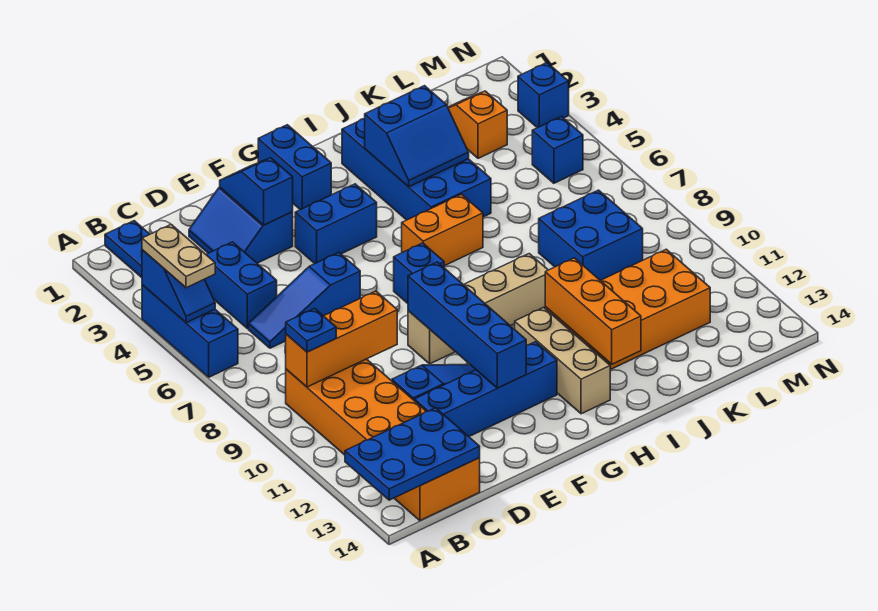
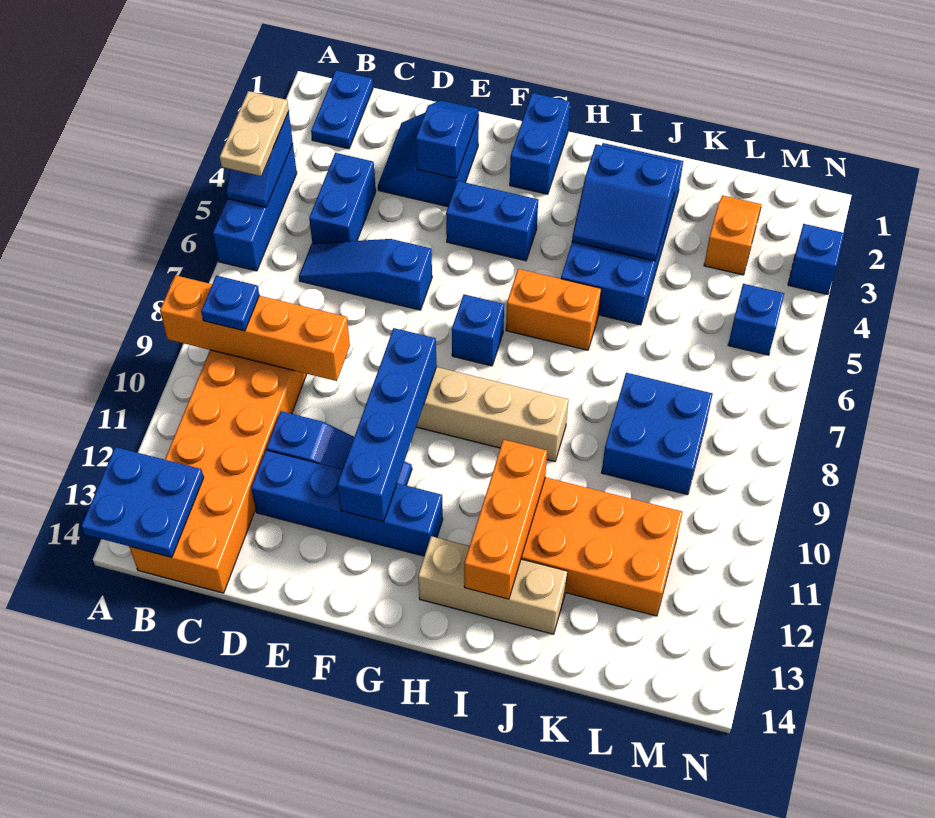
blue plate A13:C14 level 2 -> blue plate A13:B14 level 2
orange brick B9:D9 level 2 -> orange brick A9:D9 level 2
tan brick H11:H13 level 1 -> tan brick H13:J13 level 1

